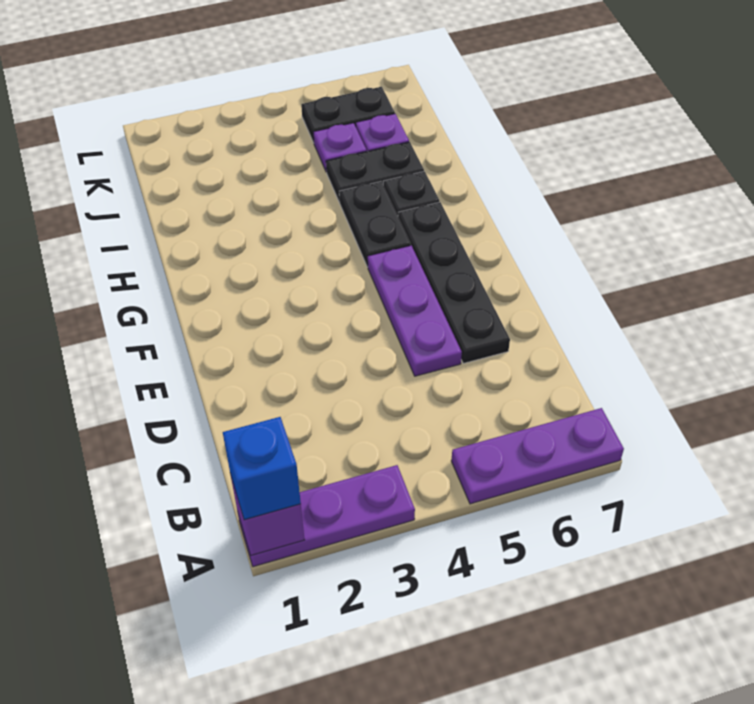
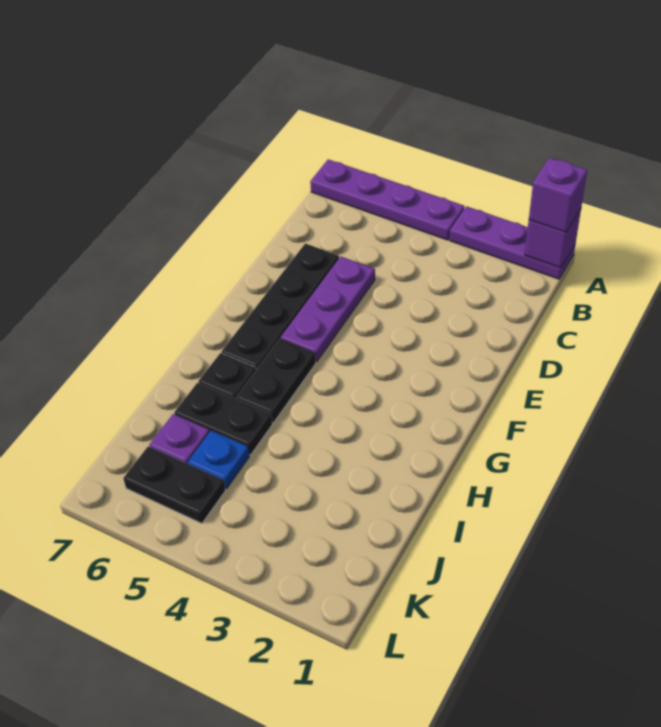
blue brick A1 level 3 -> purple brick A1 level 3
purple plate A5:A7 level 1 -> purple plate A4:A7 level 1
purple plate J5 level 1 -> blue plate J5 level 1

